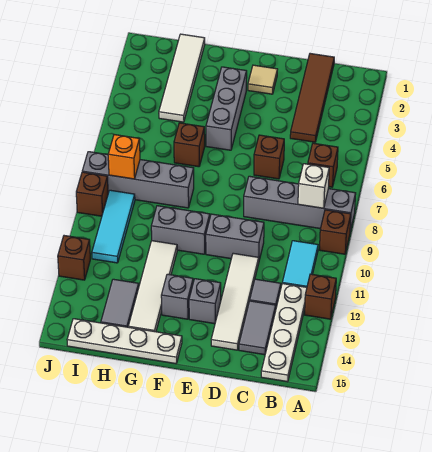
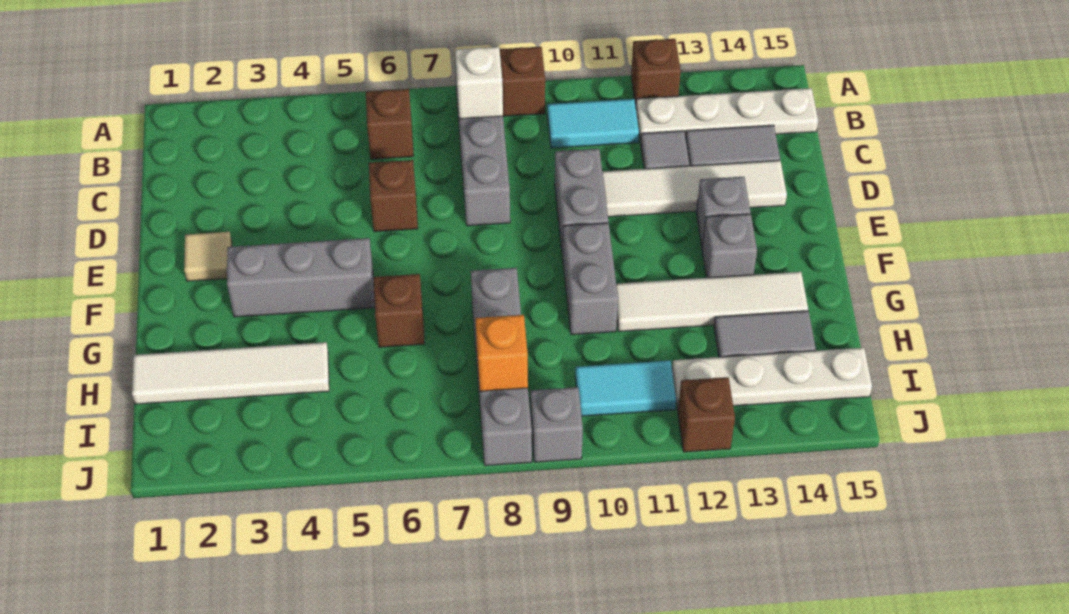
brown tile C1:C4 level 1 -> none
white plate F15:I15 level 1 -> white plate I12:I15 level 1
cyan tile I9:I11 level 1 -> cyan tile I10:I11 level 1
brown brick J9 level 1 -> grey brick J9 level 1

